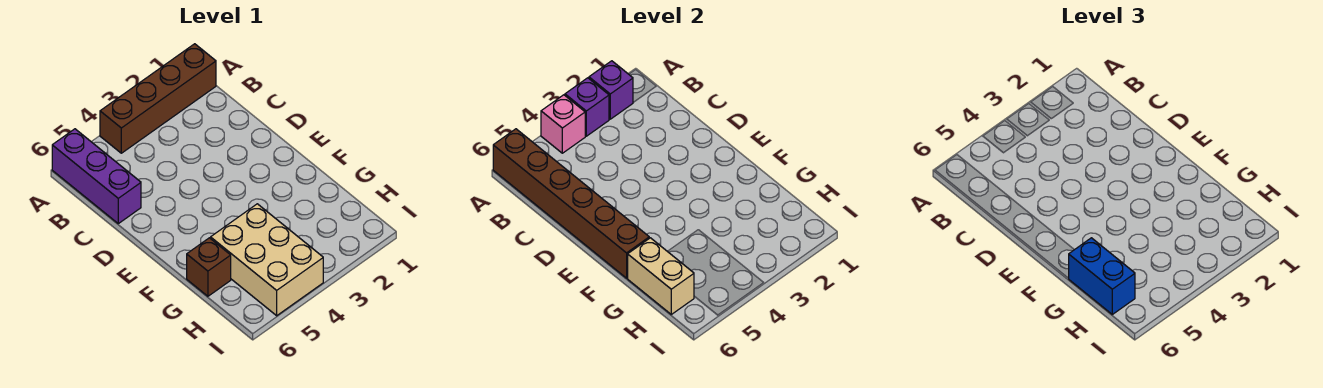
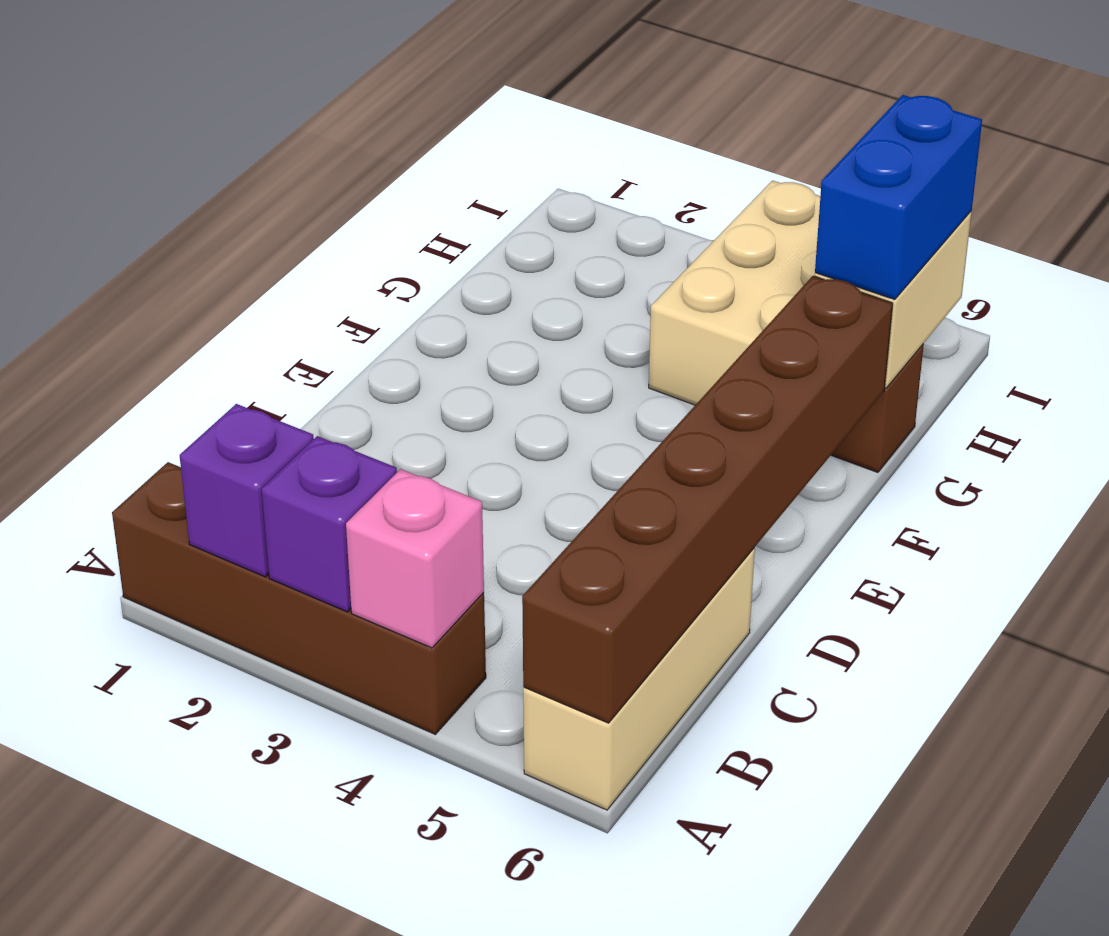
purple brick A6:C6 level 1 -> tan brick A6:C6 level 1

